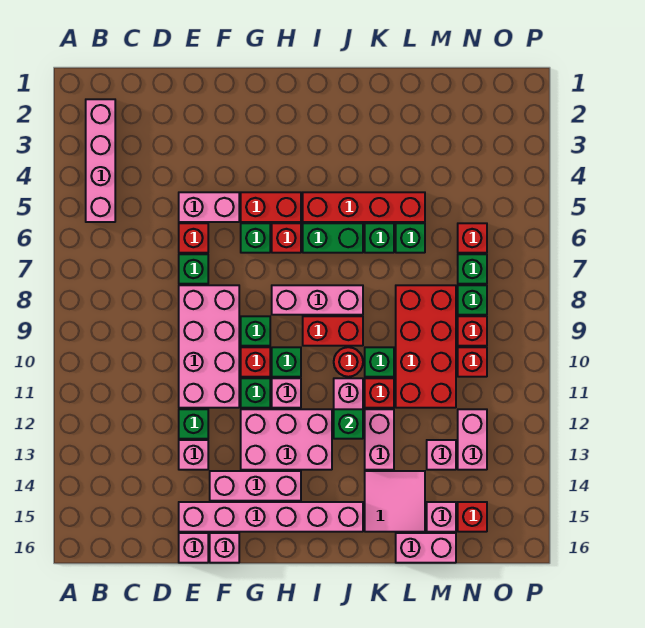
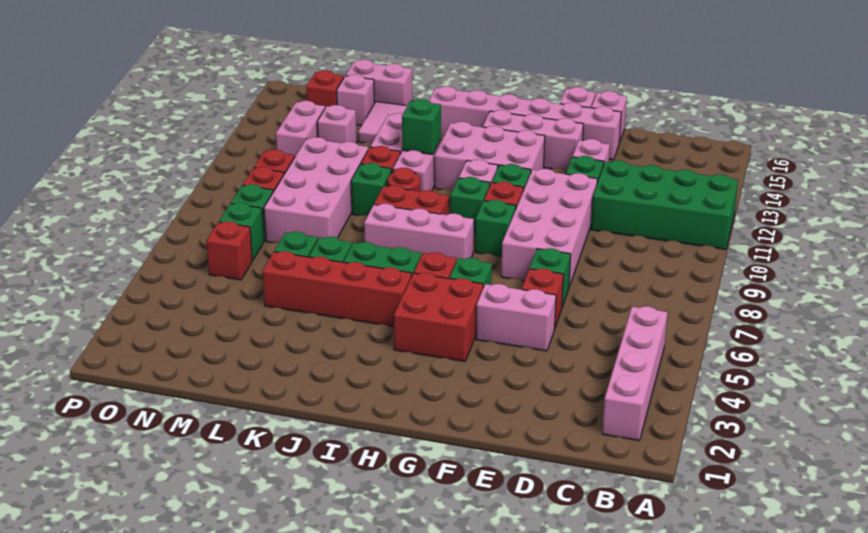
none -> green brick A11:D12 level 1
red brick G5:H5 level 1 -> red brick G4:H5 level 1
red brick L8:M11 level 1 -> pink brick L8:M11 level 1

